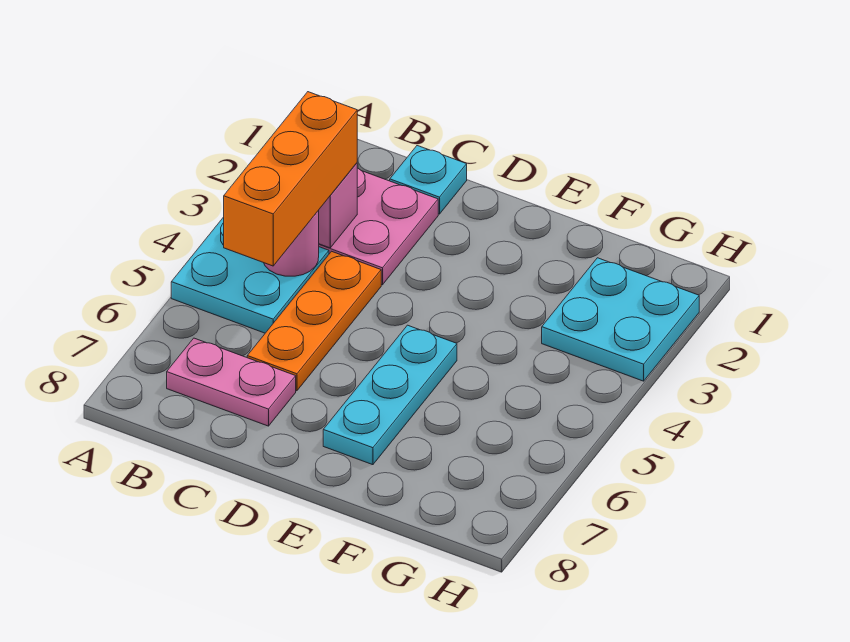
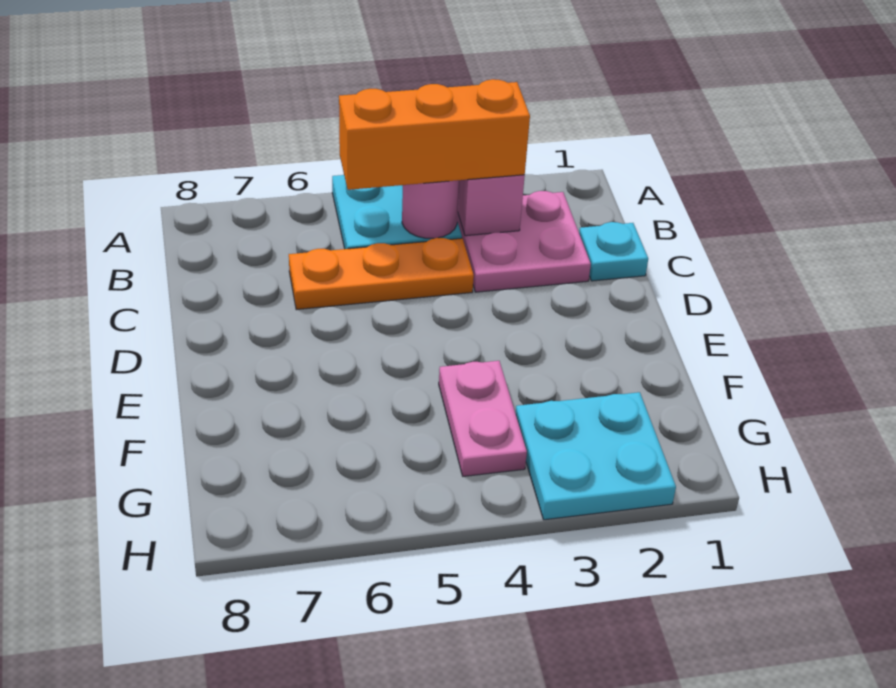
pink plate B7:C7 level 1 -> pink plate F4:G4 level 1
cyan plate E5:E7 level 1 -> none

